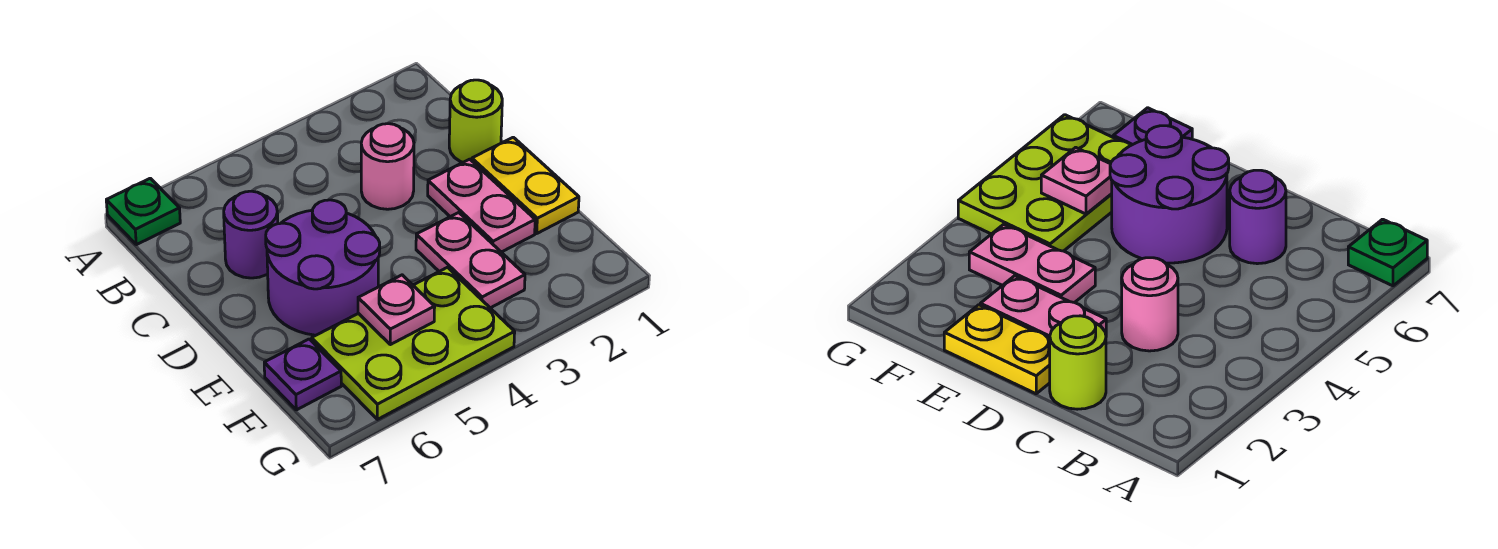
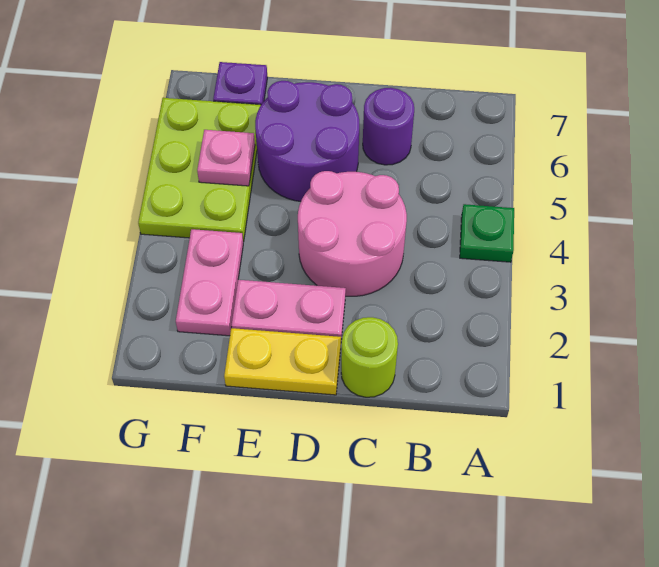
green plate A7 level 1 -> green plate A4 level 1
pink round brick C3 level 1 -> pink round brick C3:D4 level 1
pink plate E3:F3 level 1 -> pink plate F2:F3 level 1

